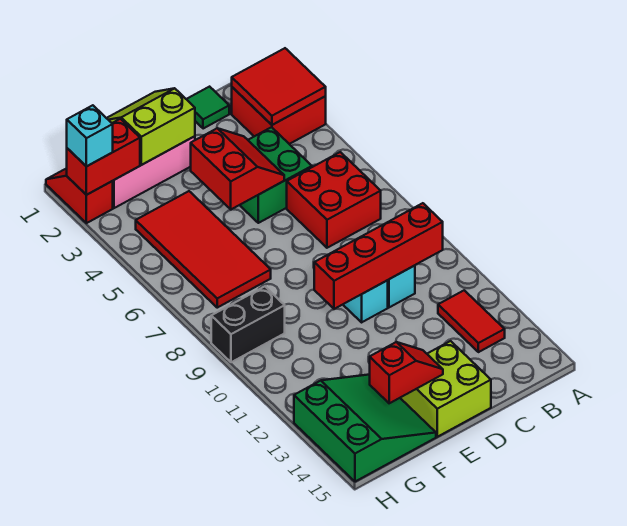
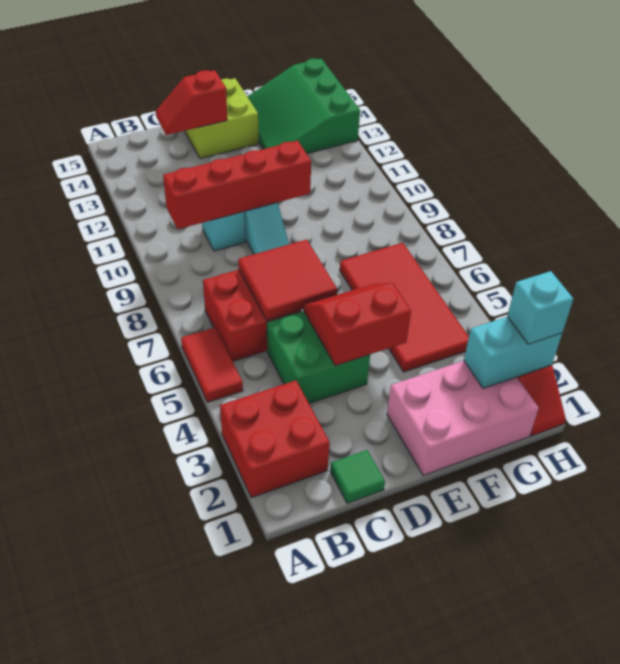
red tile A2:B3 level 2 -> red tile C6:D7 level 2
red tile B12:B13 level 1 -> red tile A5:A6 level 1
red slope D4:E5 level 2 top E -> red slope D4:E5 level 2 top 4
lime slope E1:F2 level 2 top 2 -> none
red slope E14:F14 level 2 top F -> red slope C14:D14 level 2 top D
red brick G2:H2 level 2 -> cyan brick G2:H2 level 2
black brick G9:H9 level 1 -> none

